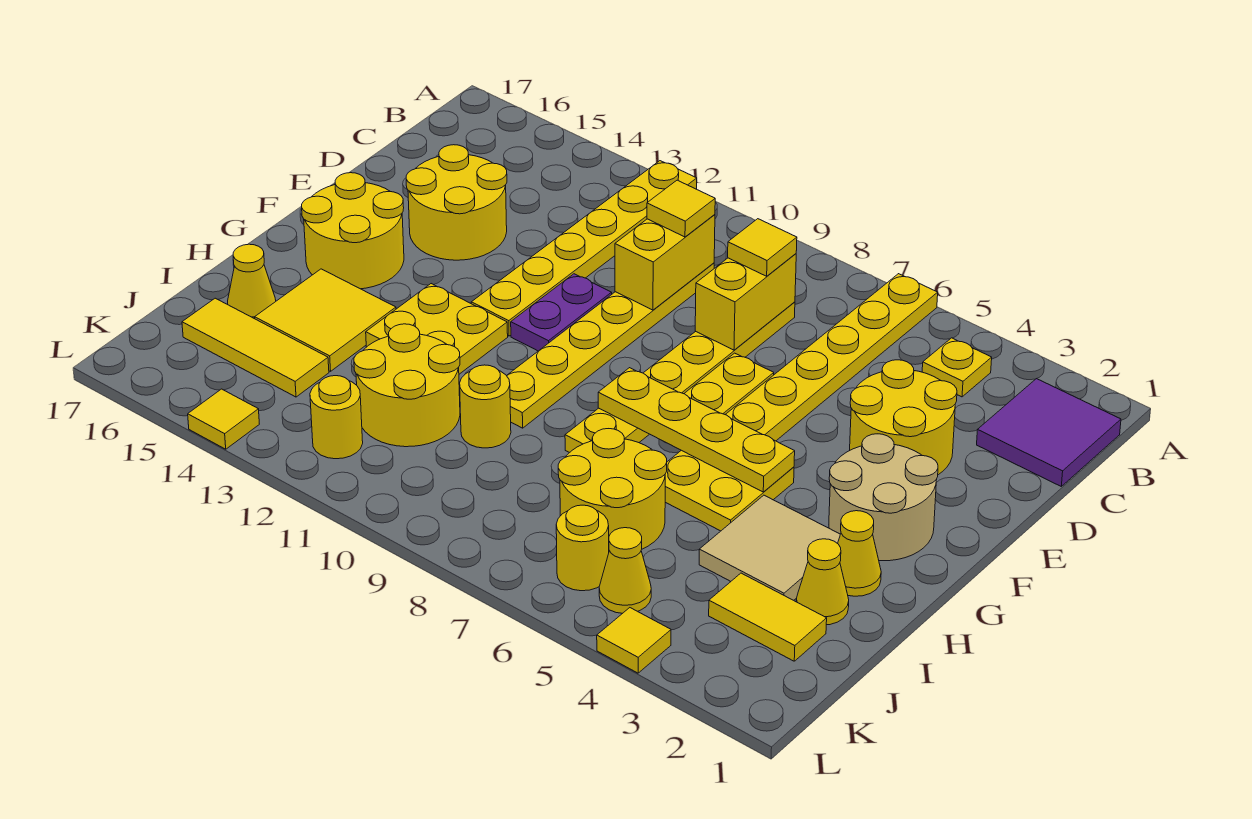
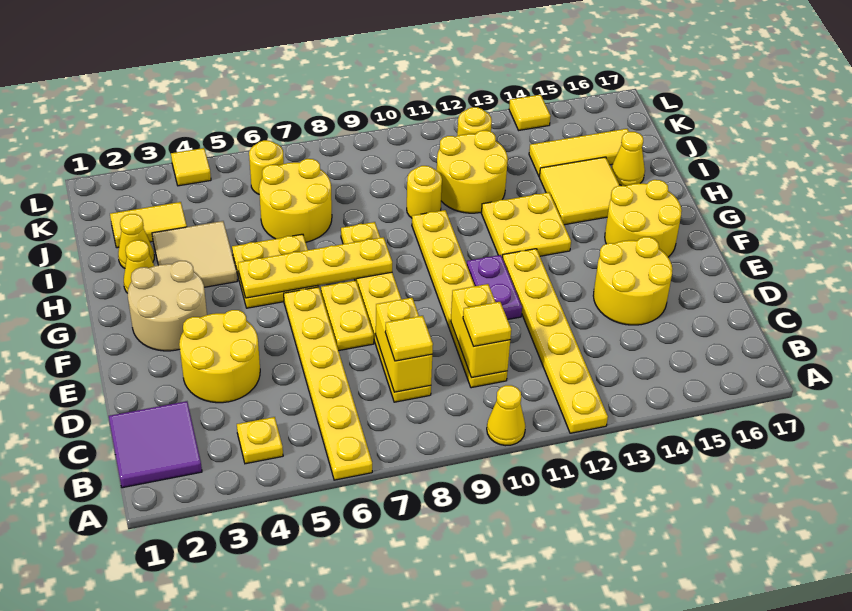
yellow cone K5 level 1 -> yellow cone A10 level 1

